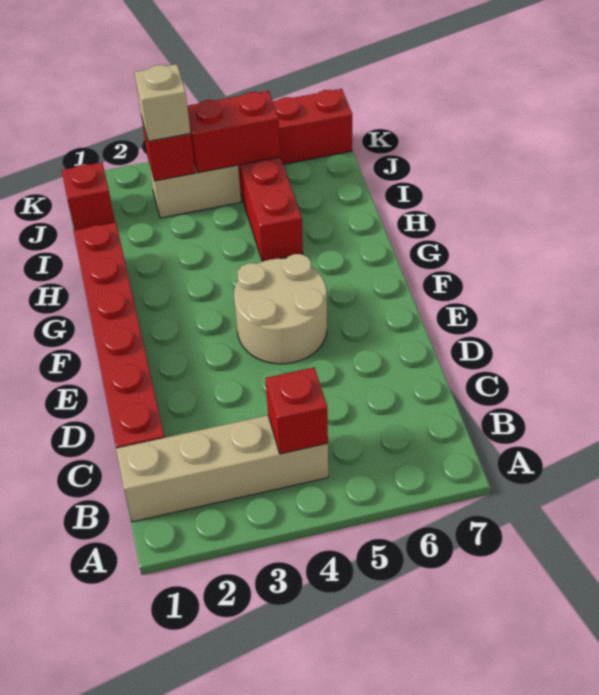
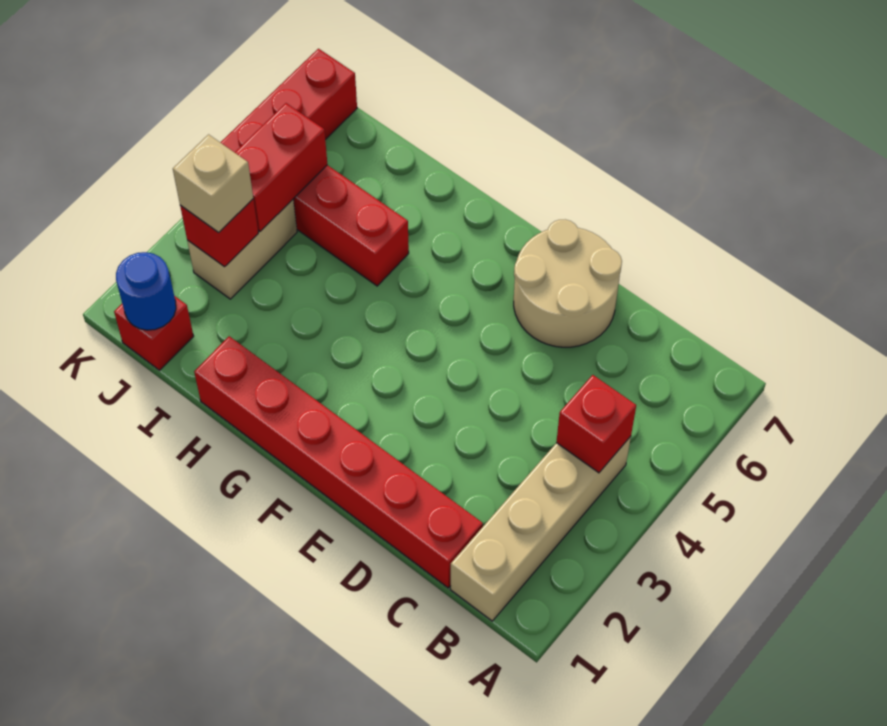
tan round brick E4:F5 level 1 -> tan round brick D6:E7 level 1
none -> blue round brick J1 level 2

